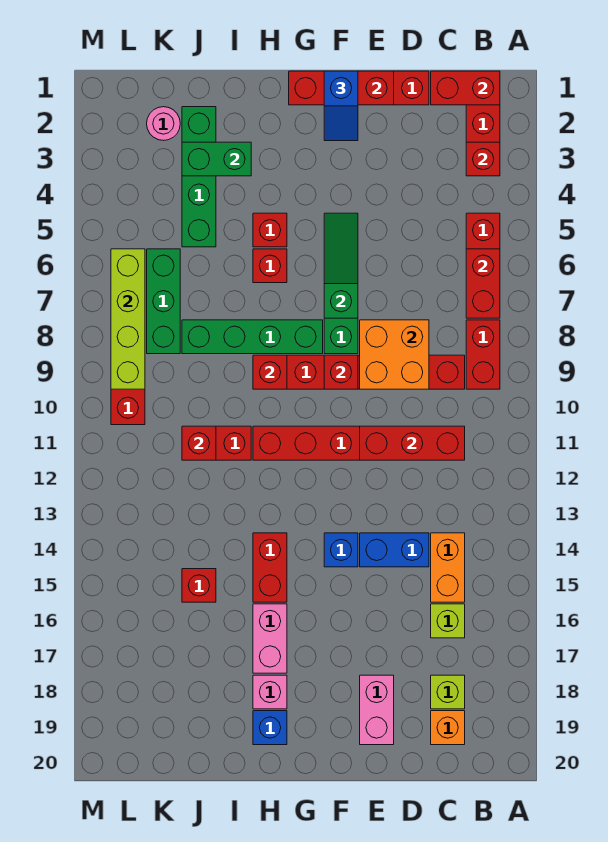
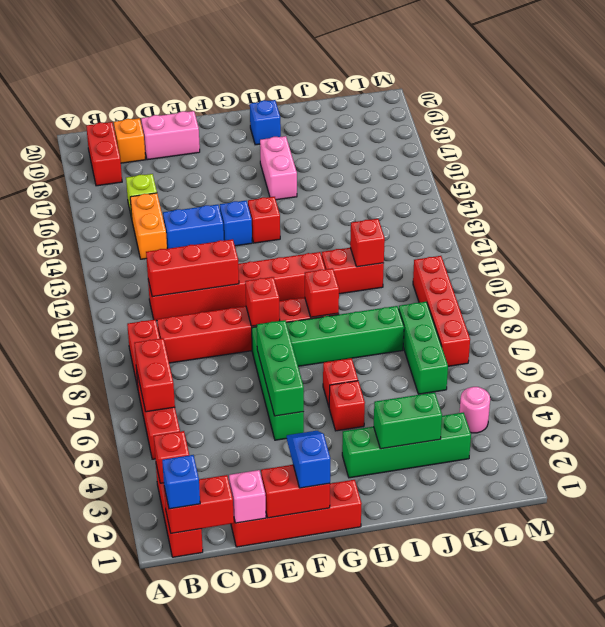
none -> blue brick B1 level 3
lime brick C18 level 1 -> none
orange brick D8:E9 level 2 -> none
pink brick E18:E19 level 1 -> pink brick D19:E19 level 1
green slope F5:F7 level 2 top 7 -> green brick F5:F7 level 2
red brick H14:H15 level 1 -> red brick B18:B19 level 1
pink brick H18 level 1 -> pink brick D1 level 2
green brick J2:J5 level 1 -> green brick H3:K3 level 1
red brick J15 level 1 -> red brick G14 level 1
pink round brick K2 level 1 -> pink round brick L4 level 1
lime brick L6:L9 level 2 -> none

